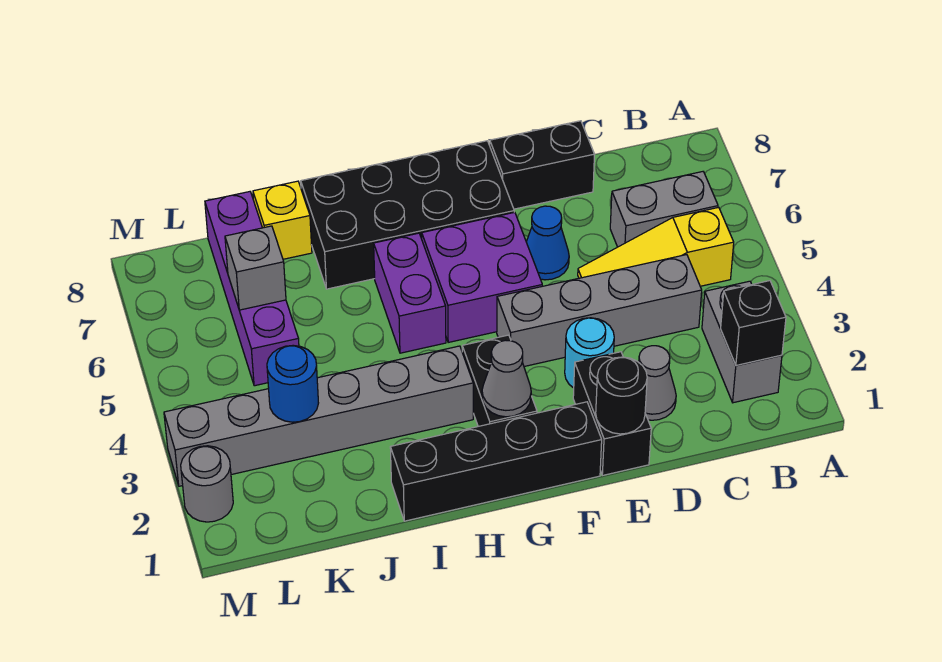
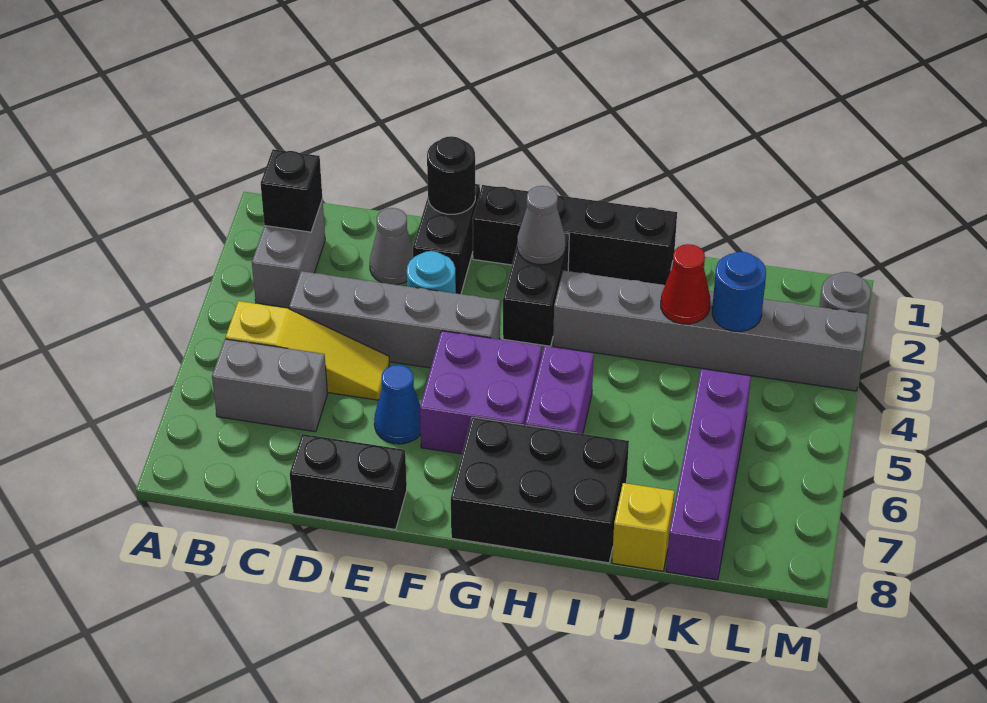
black brick F7:I8 level 1 -> black brick G7:I8 level 1
none -> red cone J3 level 2
grey brick K6 level 2 -> none

